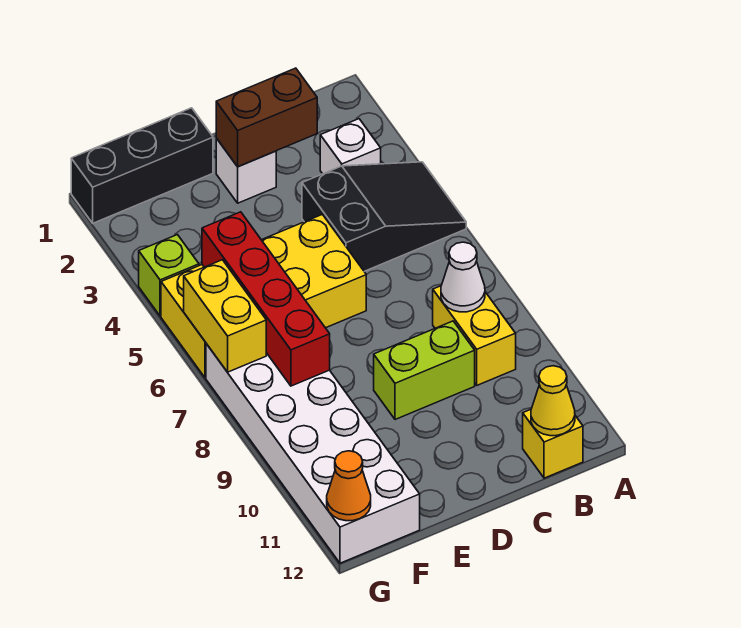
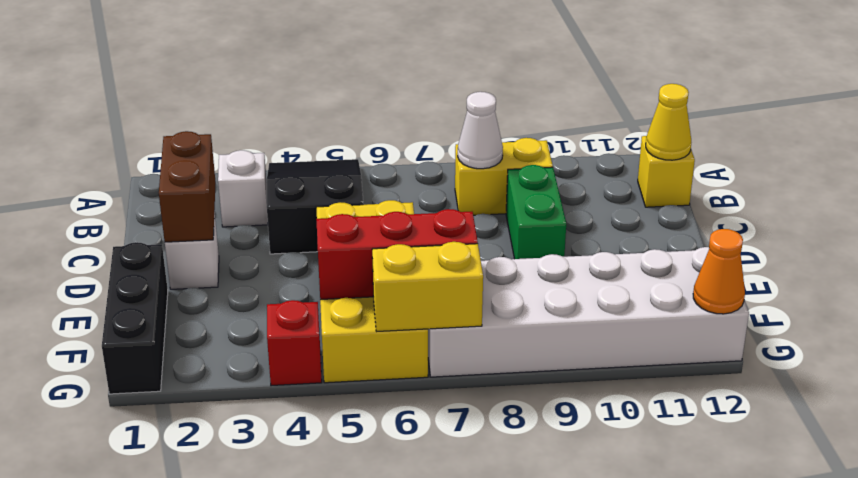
lime brick C9:D9 level 1 -> green brick C9:D9 level 1
red brick F5:F8 level 2 -> red brick F5:F7 level 2
lime brick G4 level 1 -> red brick G4 level 1

